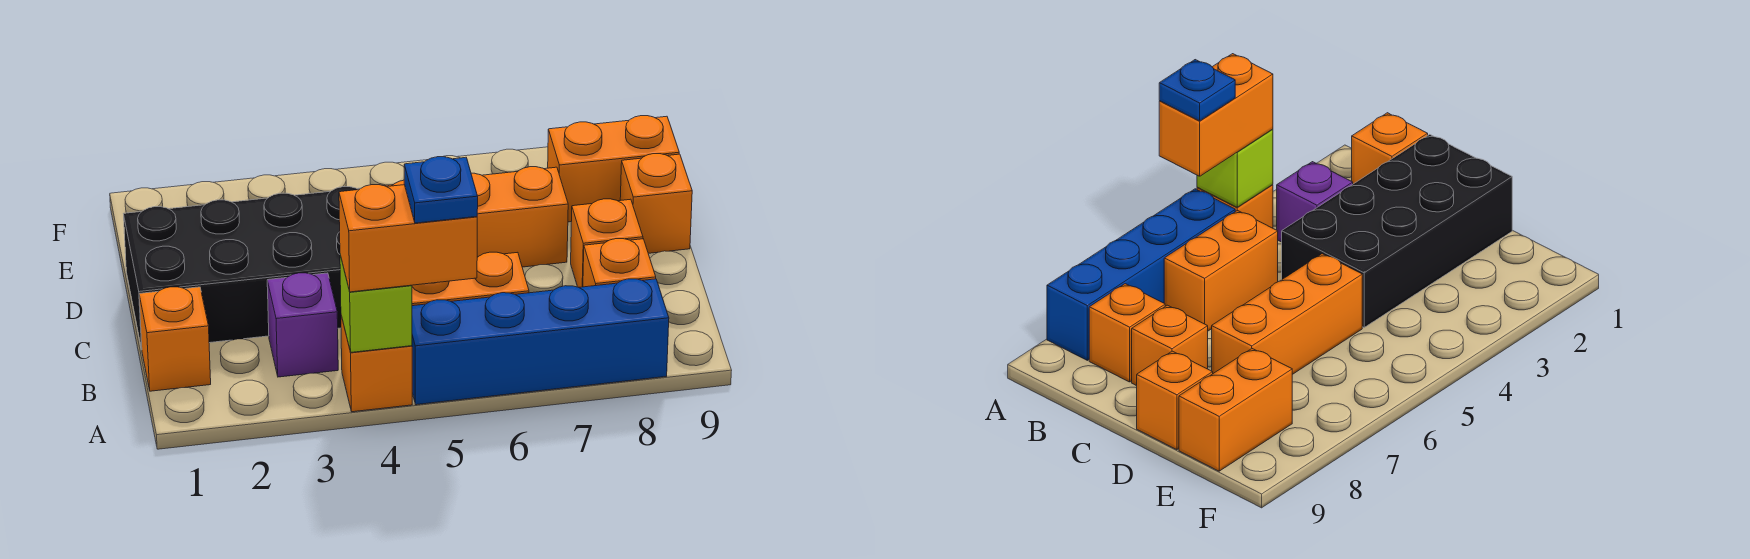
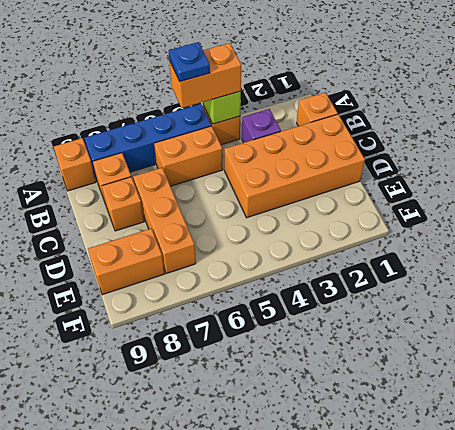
black brick C1:D4 level 1 -> orange brick C1:D4 level 1
orange brick D5:D7 level 1 -> orange brick C7:E7 level 1
orange brick D9 level 1 -> orange brick A9 level 1

